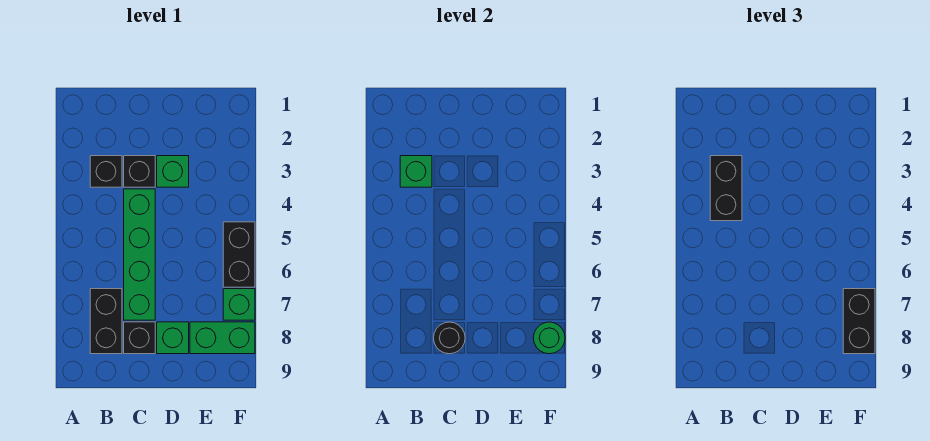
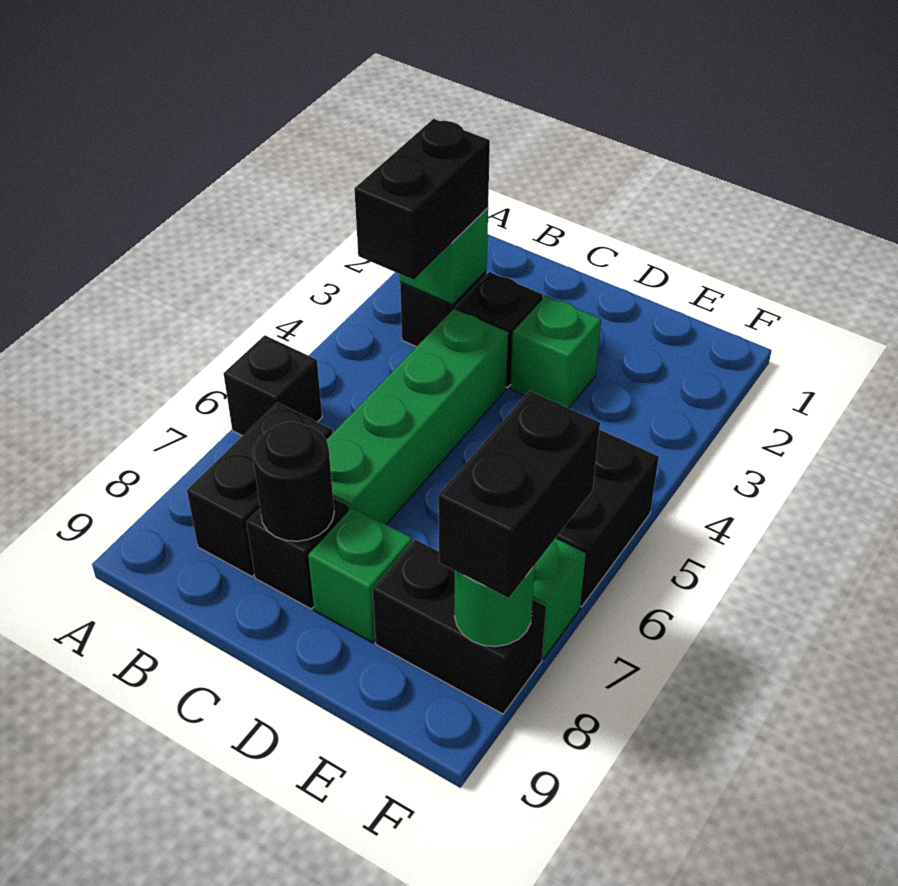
none -> black brick A6 level 1
green brick E8:F8 level 1 -> black brick E8:F8 level 1

